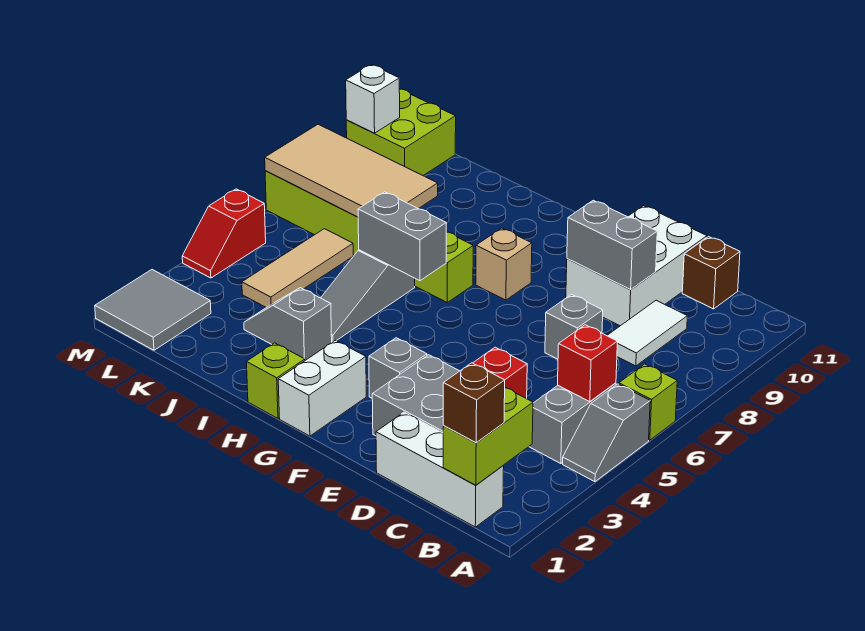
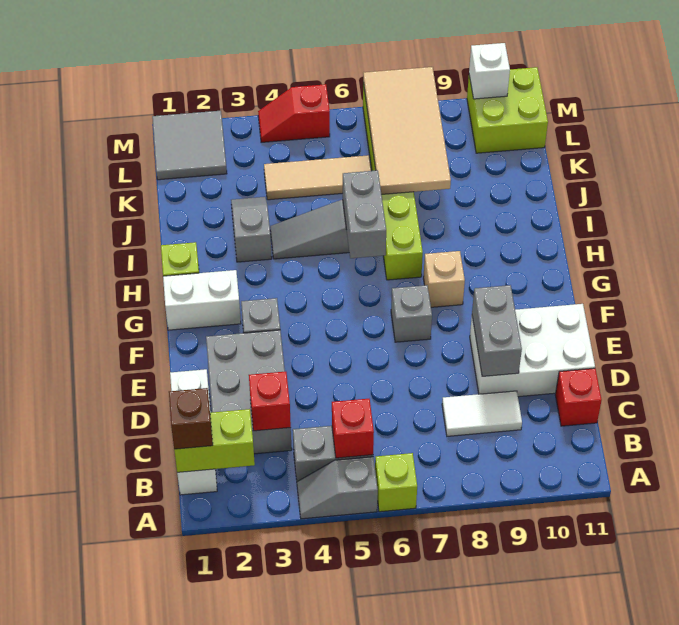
brown brick C11 level 1 -> red brick C11 level 1
grey brick D7 level 1 -> grey brick F7 level 1

